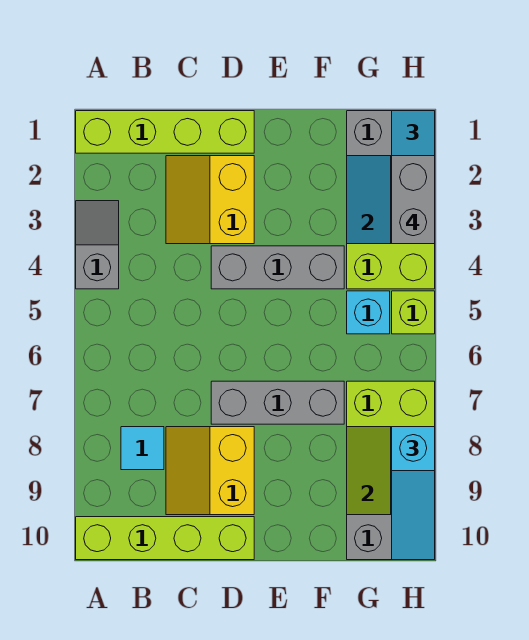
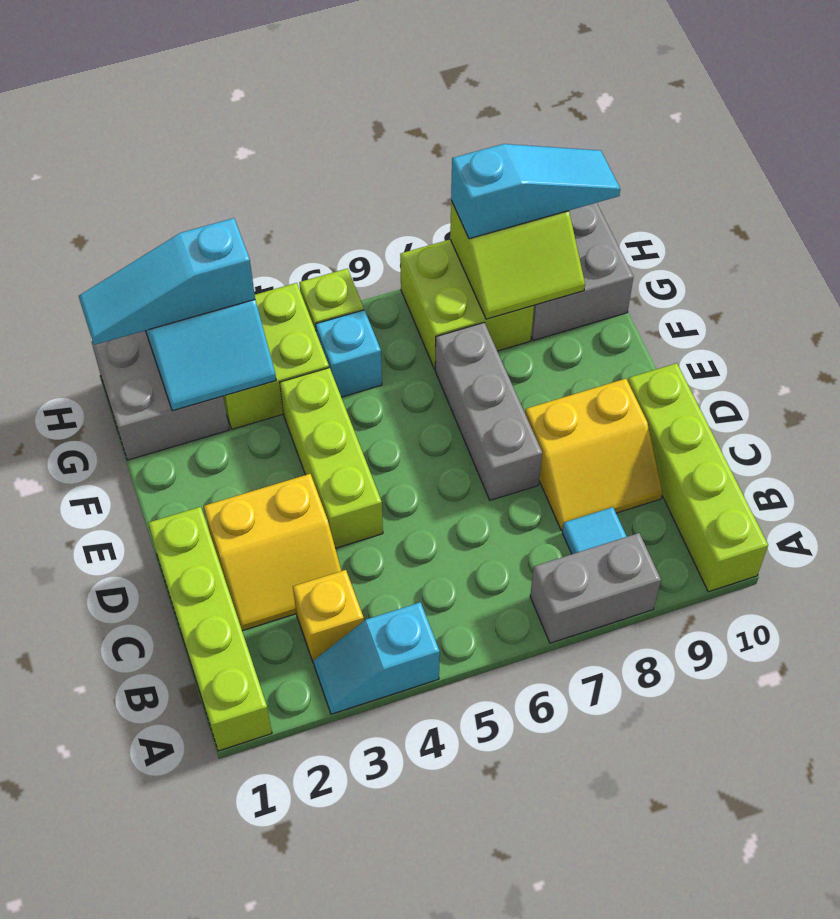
grey slope A3:A4 level 1 top 4 -> cyan slope A3:A4 level 1 top 4
none -> yellow brick B3 level 1
grey brick D4:F4 level 1 -> lime brick D4:F4 level 1
grey brick H2:H3 level 4 -> grey brick A7:A8 level 1

